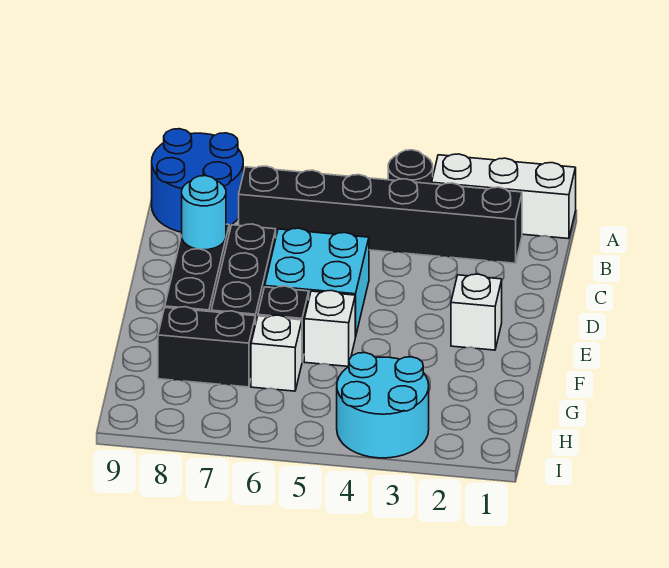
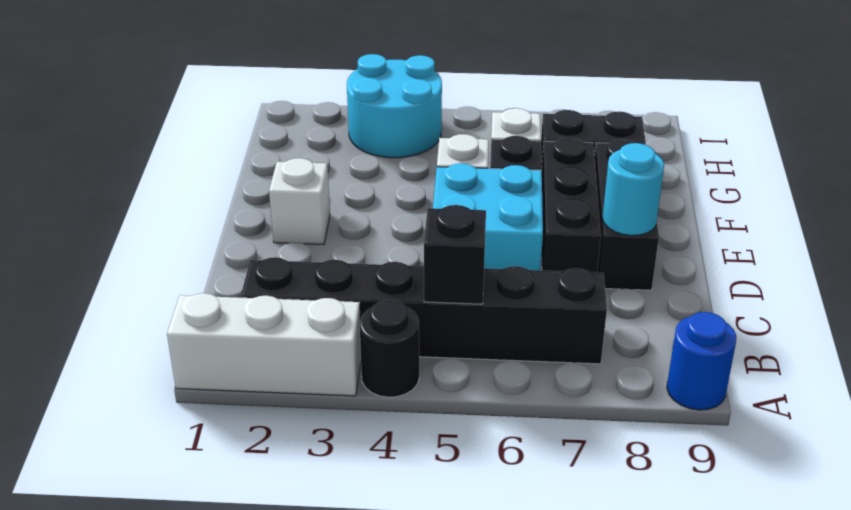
blue round brick A8:B9 level 1 -> blue round brick A9 level 1
none -> black brick B5 level 2

